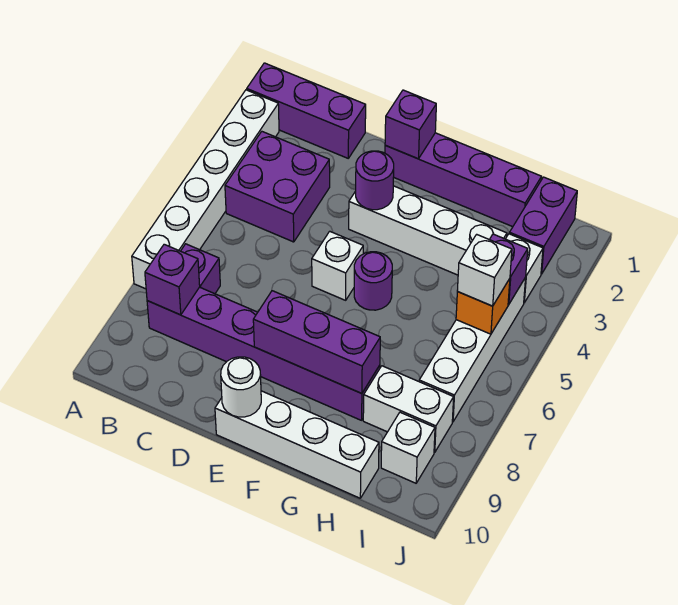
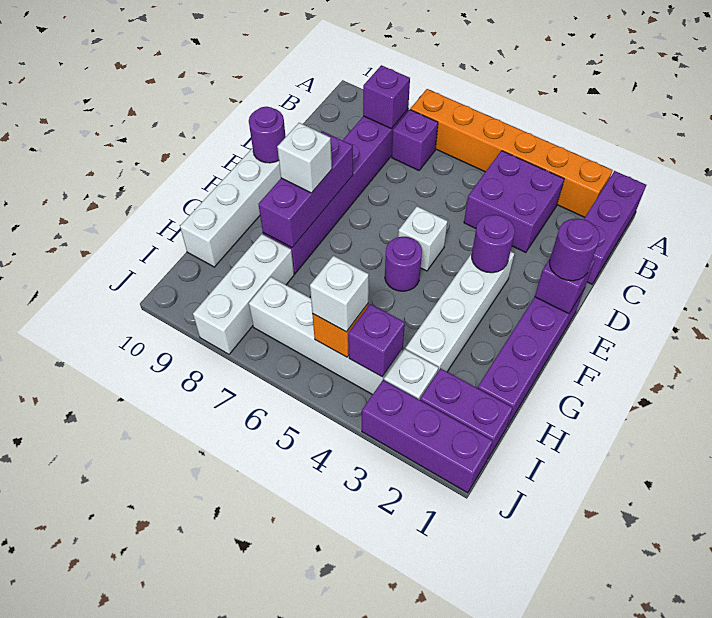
white brick A2:A7 level 1 -> orange brick A2:A7 level 1
none -> purple round brick E1 level 3
white round brick E10 level 2 -> purple round brick E10 level 2
white brick H8:I8 level 1 -> white brick H8:J8 level 1
white brick I9 level 1 -> white brick F8 level 3
none -> purple brick J1:J3 level 1

